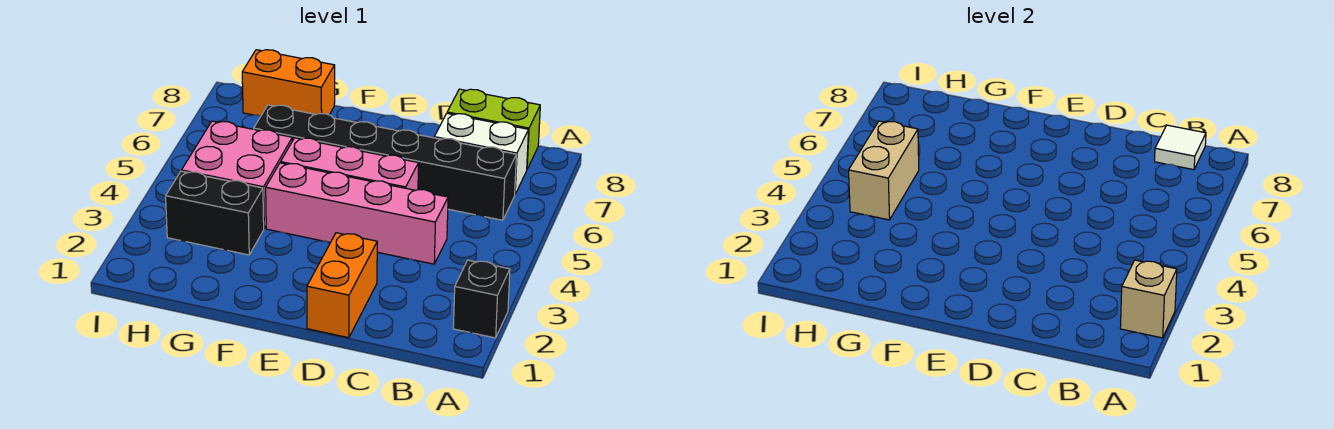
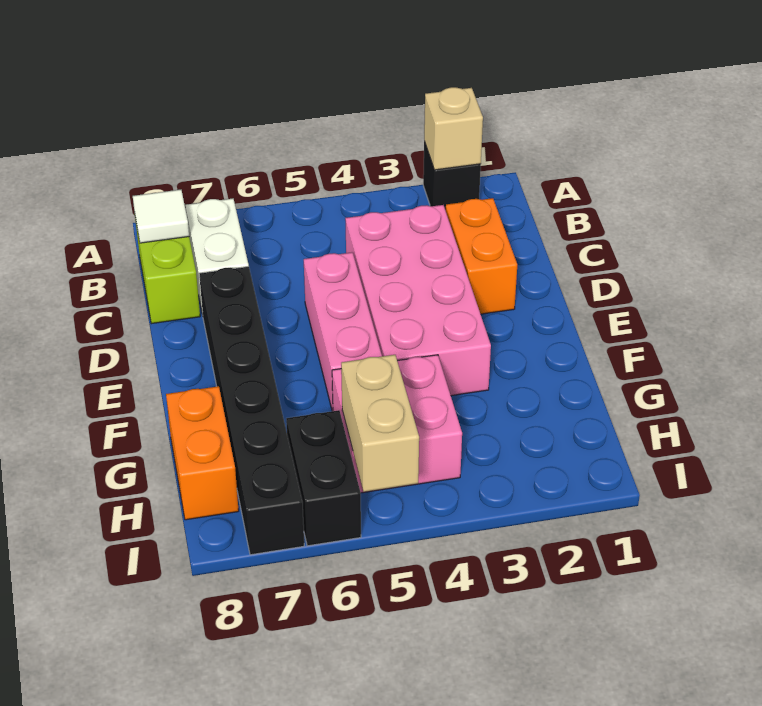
black brick B6:G6 level 1 -> black brick D7:I7 level 1
pink brick C4:F4 level 1 -> pink brick C3:F4 level 1
orange brick D1:D2 level 1 -> orange brick C2:D2 level 1
black brick G3:H3 level 1 -> black brick H6:I6 level 1
tan brick H4:H5 level 2 -> tan brick H5:I5 level 2

